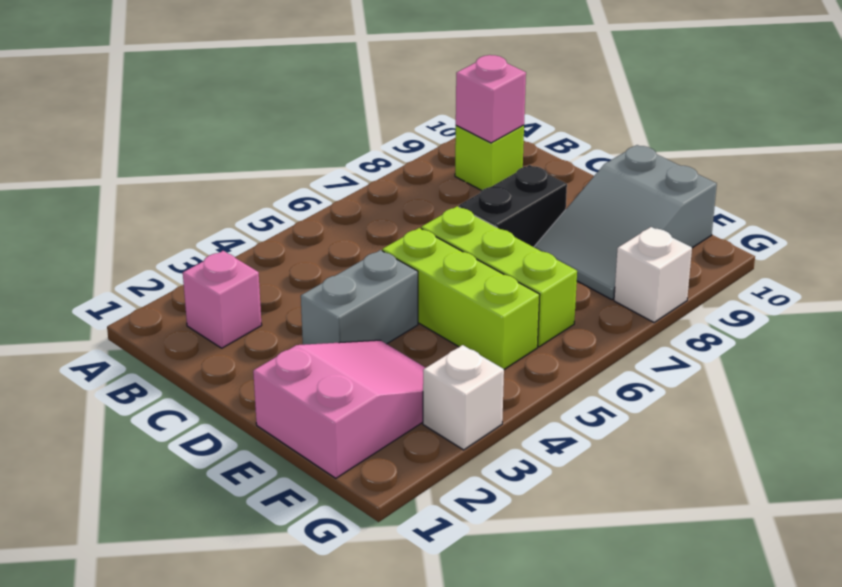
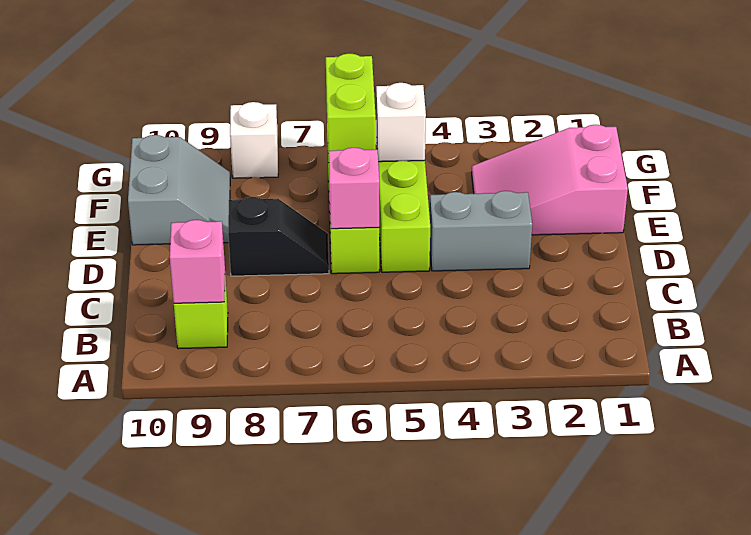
pink brick B2 level 1 -> pink brick D6 level 2
black brick D7:D8 level 1 -> black slope D7:D8 level 1 top 8
grey slope E8:F10 level 1 top 10 -> grey slope E9:F10 level 1 top 10
none -> lime brick F6:G6 level 2
white brick G3 level 1 -> white brick F5 level 2

